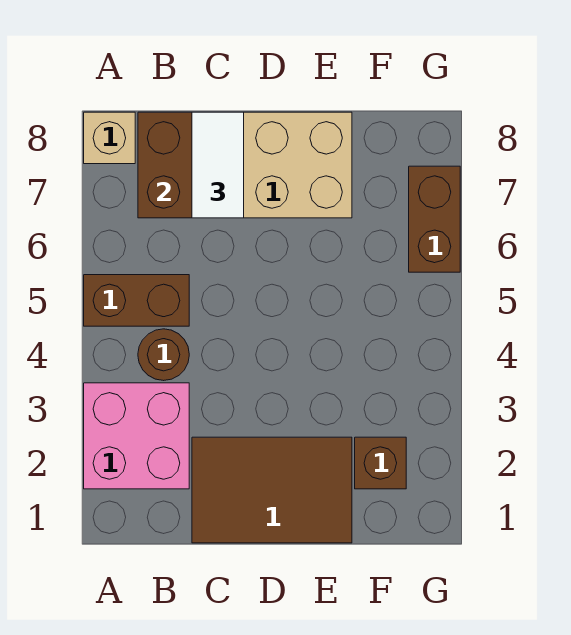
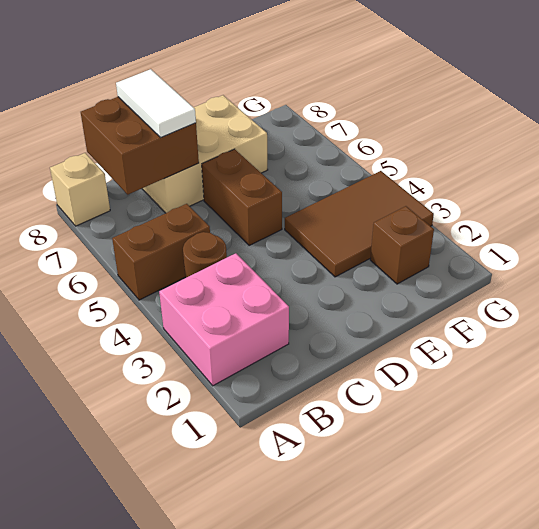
brown tile C1:E2 level 1 -> brown tile E3:G4 level 1
brown brick G6:G7 level 1 -> brown brick D5:D6 level 1

